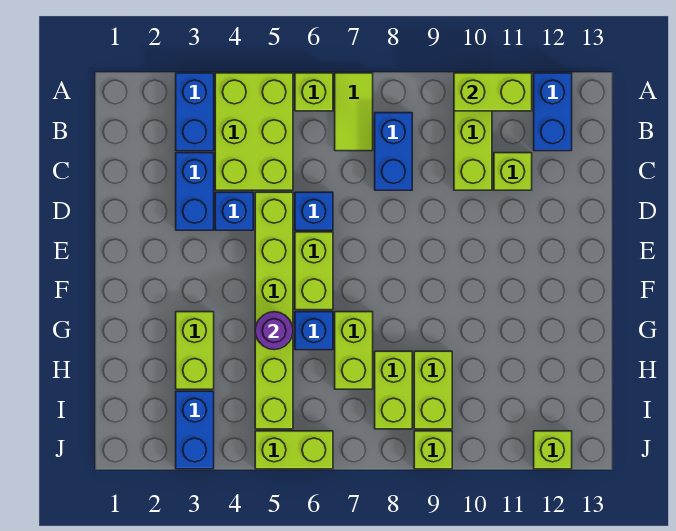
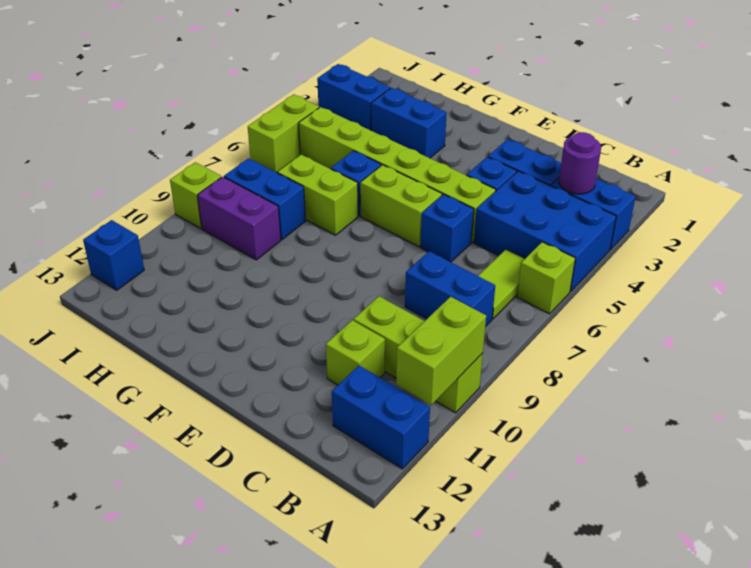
lime brick A4:C5 level 1 -> blue brick A4:C5 level 1
lime tile A7:B7 level 1 -> lime tile B6:B7 level 1
lime brick G3:H3 level 1 -> blue brick G3:H3 level 1
purple round brick G5 level 2 -> purple round brick B3 level 2
lime brick H8:I8 level 1 -> blue brick H8:I8 level 1
lime brick H9:I9 level 1 -> purple brick H9:I9 level 1
lime brick J12 level 1 -> blue brick J12 level 1

